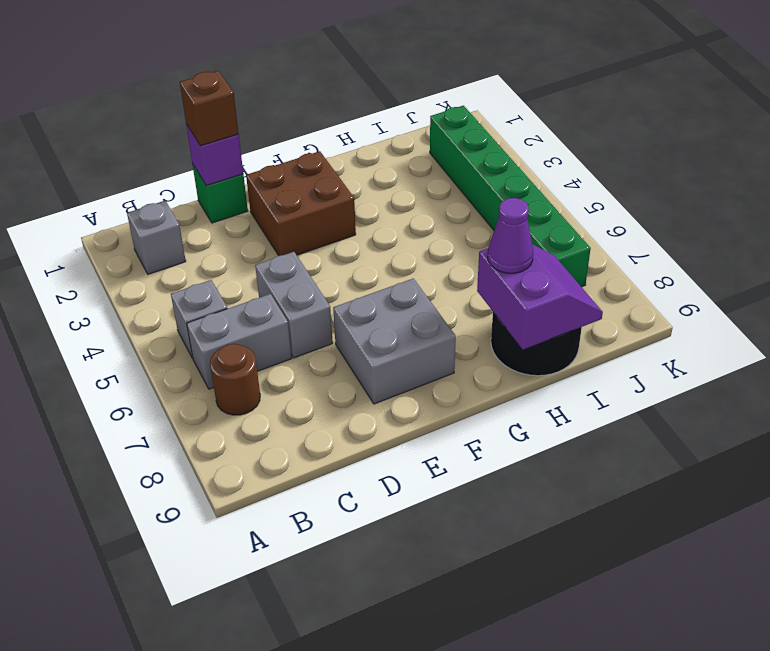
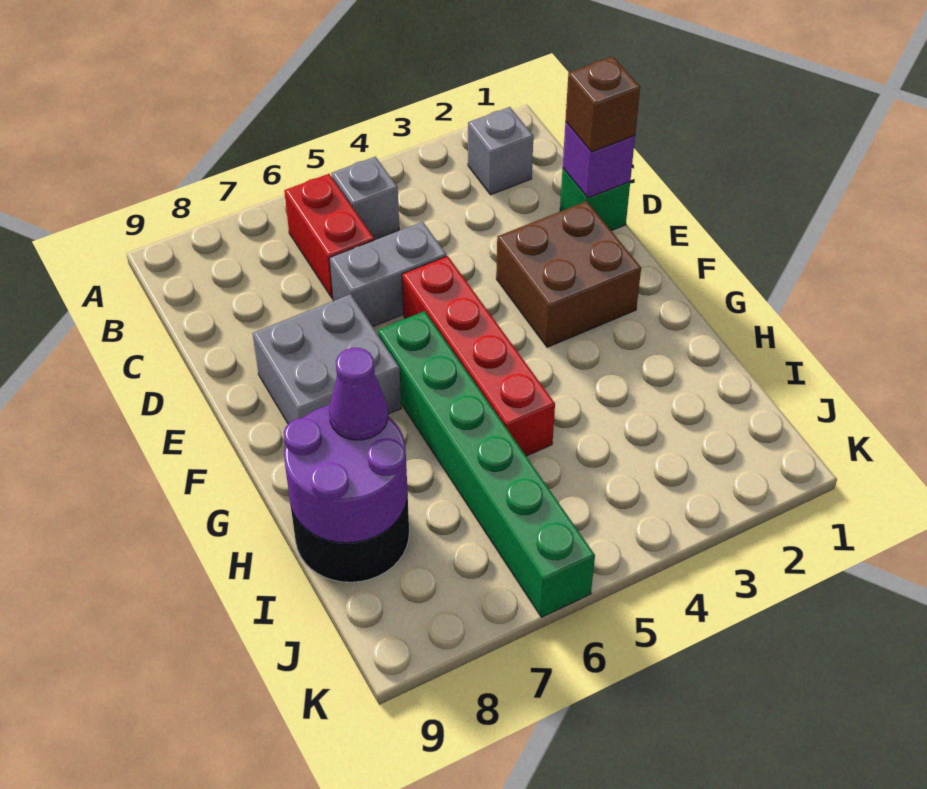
grey brick B6:C6 level 1 -> red brick B6:C6 level 1
brown round brick B7 level 1 -> none
none -> red brick E5:H5 level 1
purple slope H8:I9 level 2 top H -> purple round brick H8:I9 level 2
green brick J2:J7 level 1 -> green brick F6:K6 level 1

